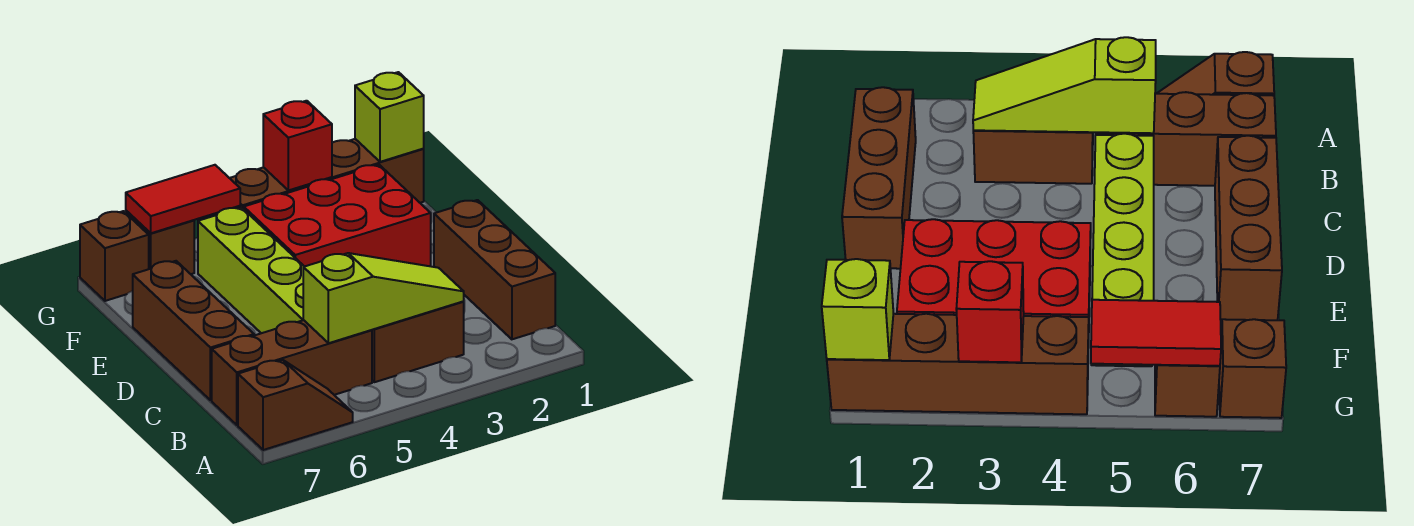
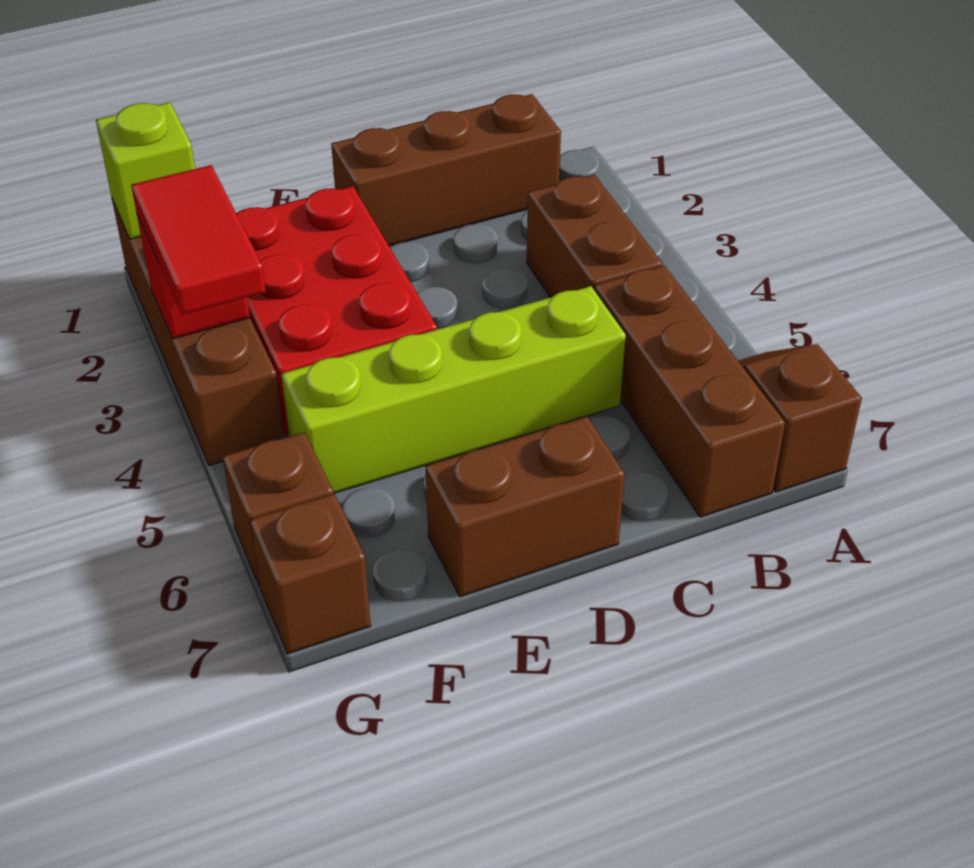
lime slope B3:B5 level 2 top 5 -> none
brown brick C7:E7 level 1 -> brown brick D7:E7 level 1
red tile G5:G6 level 2 -> red tile G3:G4 level 3

